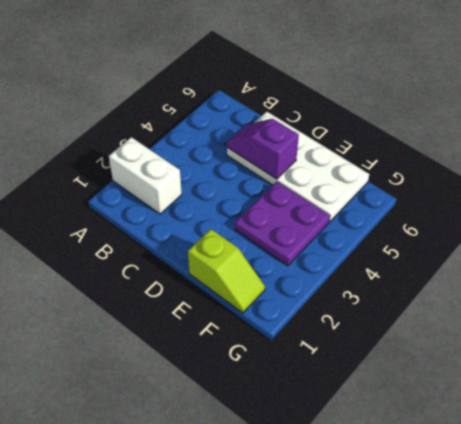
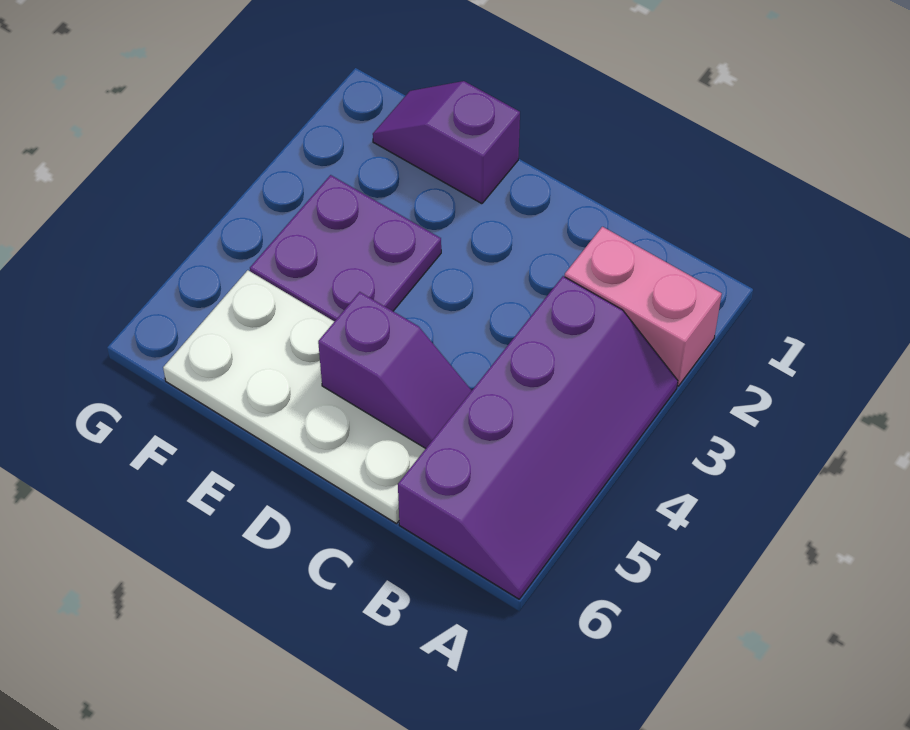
white brick A2:B2 level 1 -> pink brick A2:B2 level 1
none -> purple slope A3:B6 level 1 top B
lime slope E1:F1 level 1 top E -> purple slope E1:F1 level 1 top E

